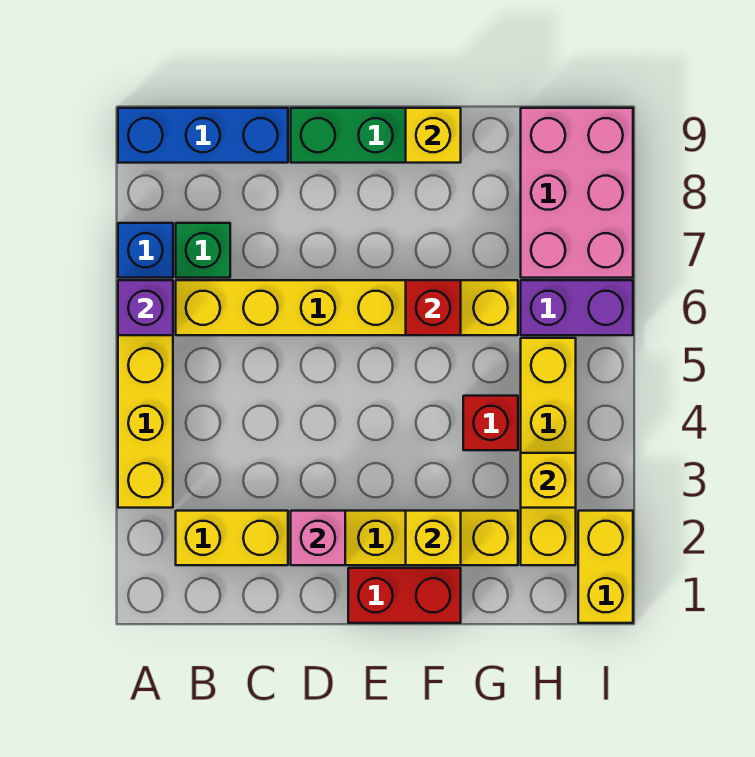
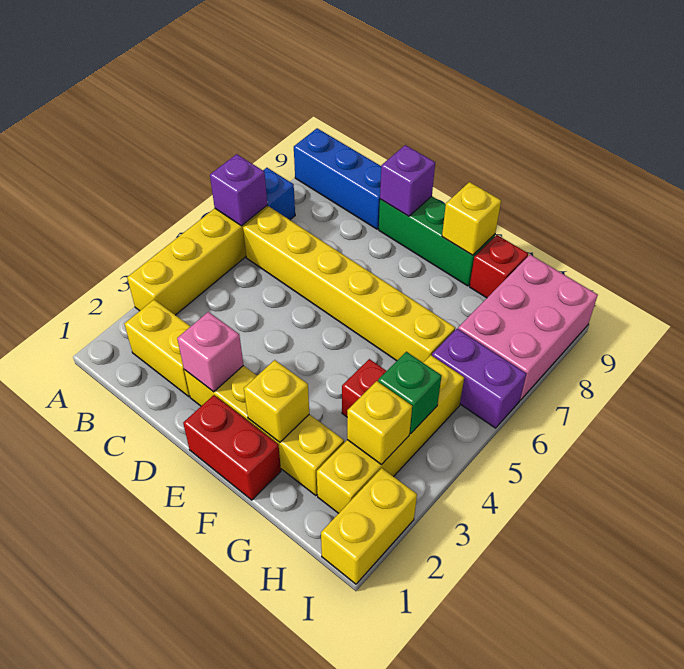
green brick B7 level 1 -> green brick H4 level 2
none -> purple brick D9 level 2
red brick F6 level 2 -> red brick G9 level 1

